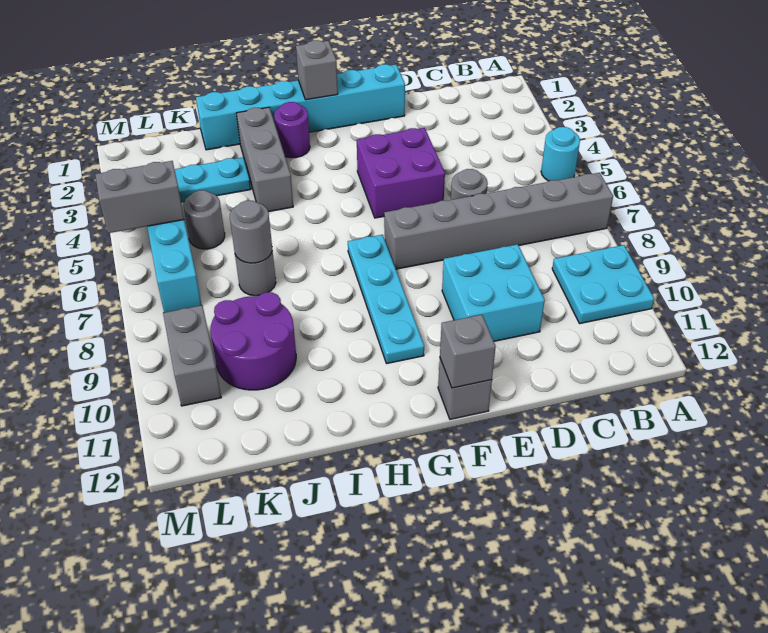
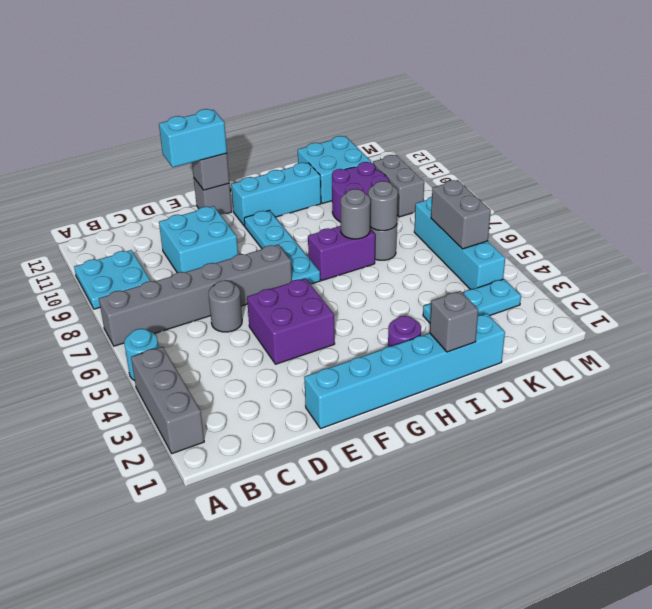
none -> cyan brick E12:F12 level 3
grey brick G1 level 2 -> grey brick I1 level 2
none -> cyan brick G11:I11 level 1
none -> purple brick H7:I7 level 1
grey brick I2:I4 level 1 -> grey brick A2:A4 level 1
none -> cyan brick J11:K12 level 1
grey round brick K5 level 1 -> grey round brick I7 level 2
grey brick L5:M5 level 2 -> grey brick L5:L6 level 2

